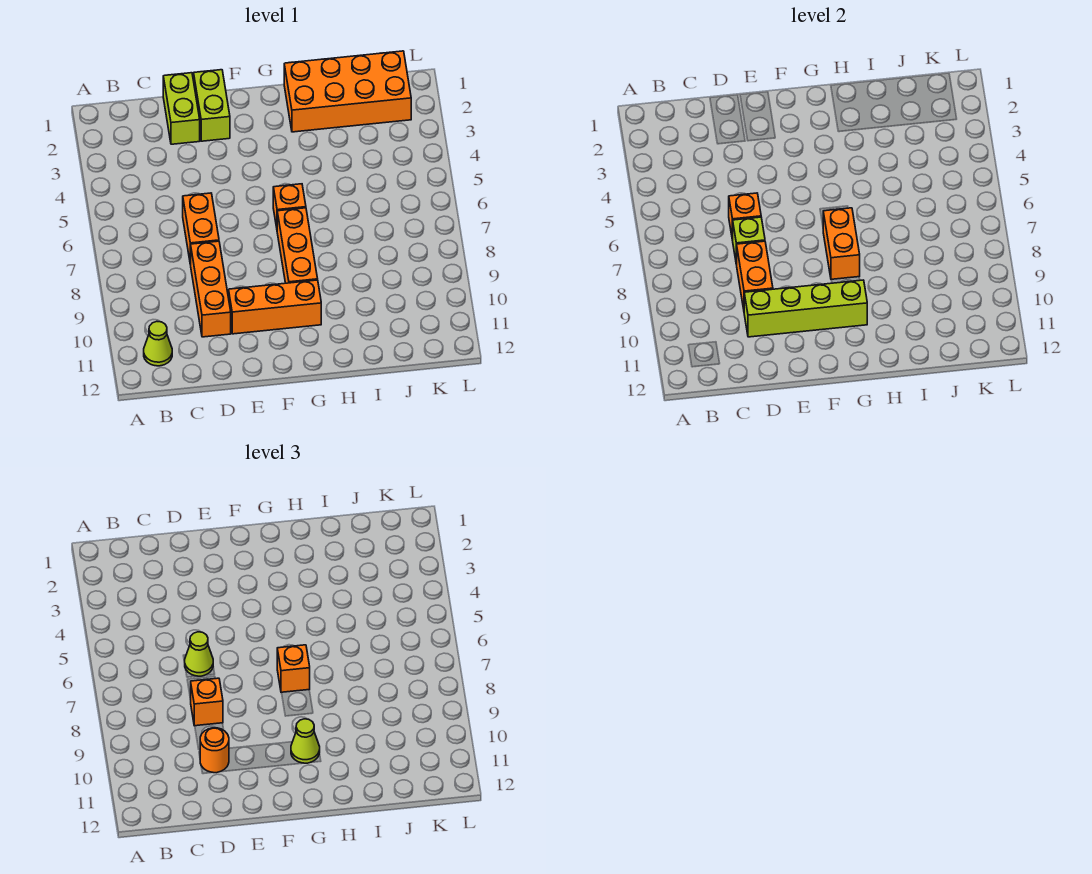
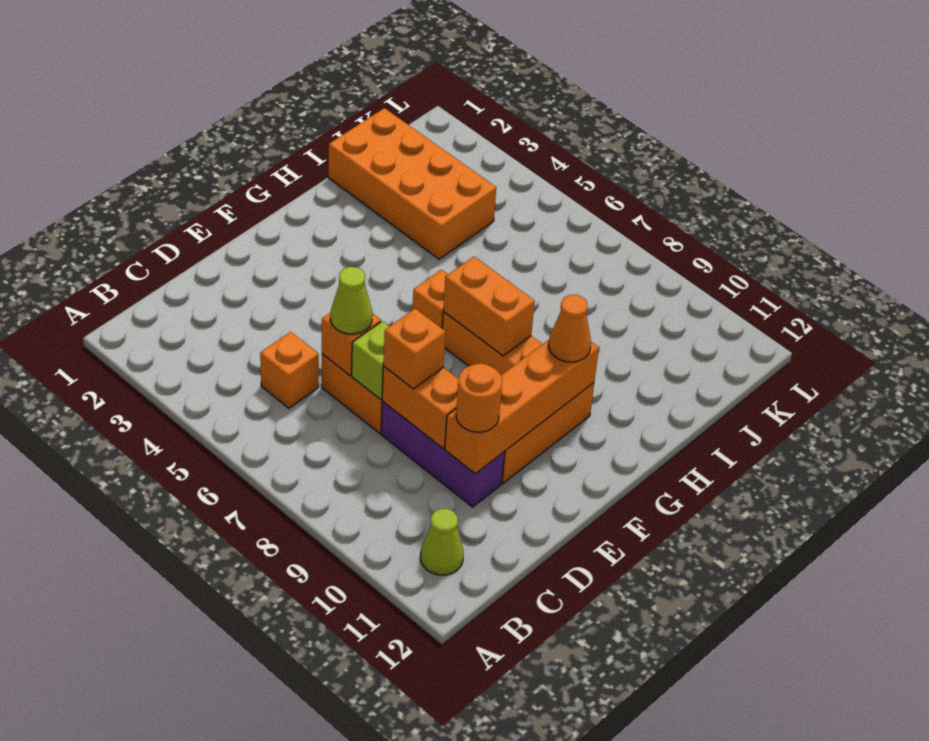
lime brick D1:D2 level 1 -> none
orange brick D8:D10 level 1 -> purple brick D8:D10 level 1
lime brick D10:G10 level 2 -> orange brick D10:G10 level 2
lime brick E1:E2 level 1 -> none
orange brick G7 level 3 -> orange brick C5 level 1
lime cone G10 level 3 -> orange cone G10 level 3
orange brick H1:K2 level 1 -> orange brick I1:J4 level 1

